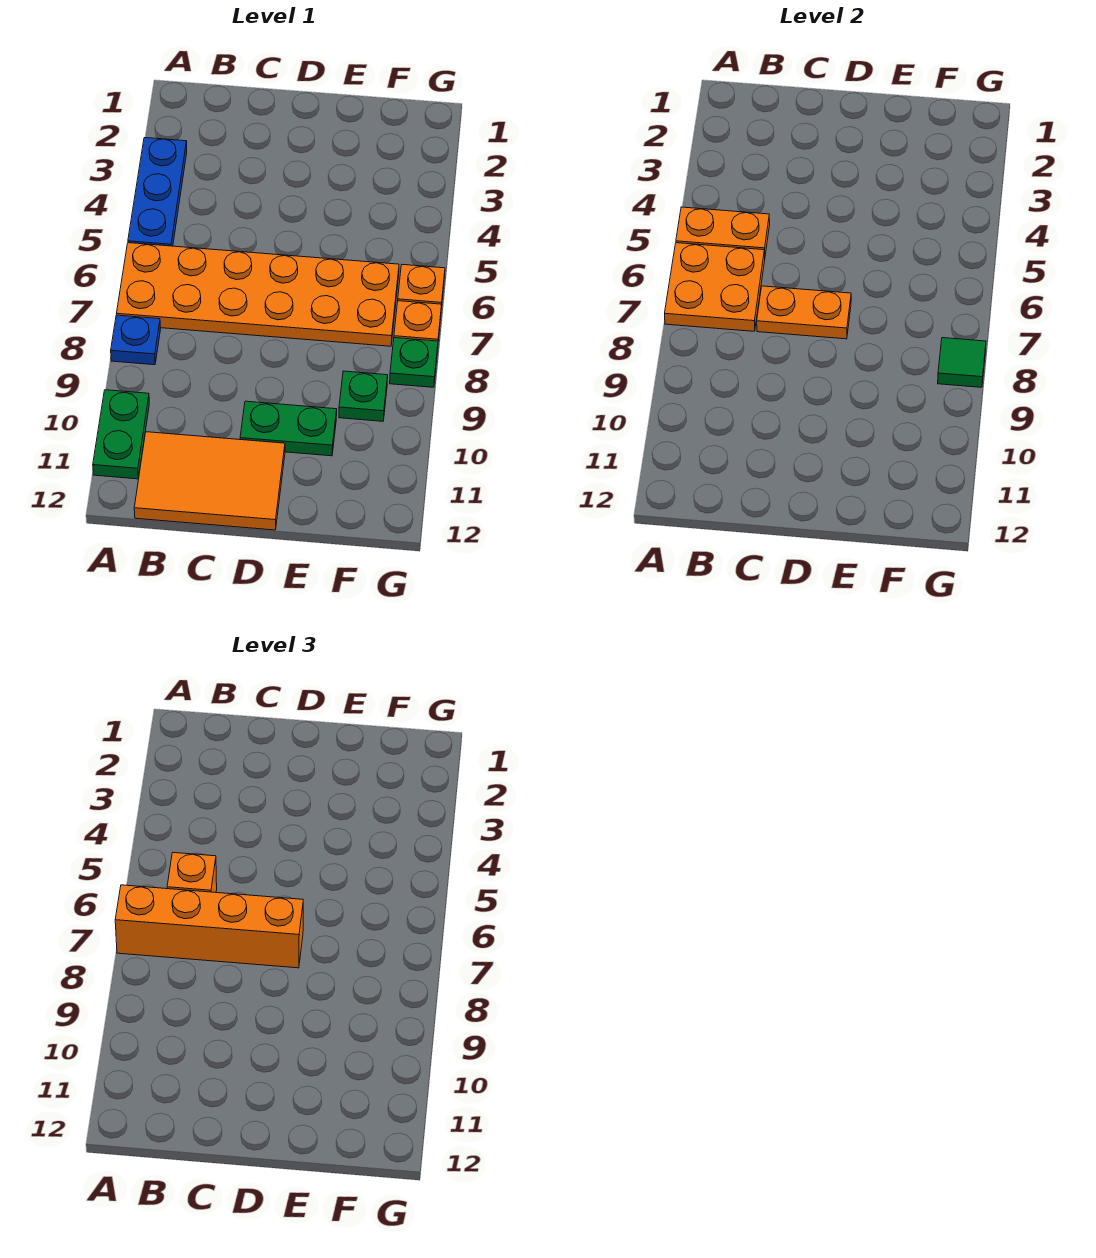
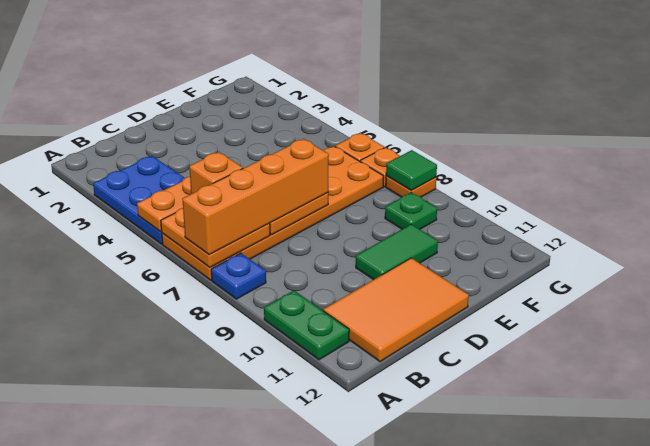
blue plate A3:A5 level 1 -> blue plate A3:B5 level 1
green plate D10:E10 level 1 -> green tile D10:E10 level 1
green plate G8 level 1 -> orange plate G8 level 1

